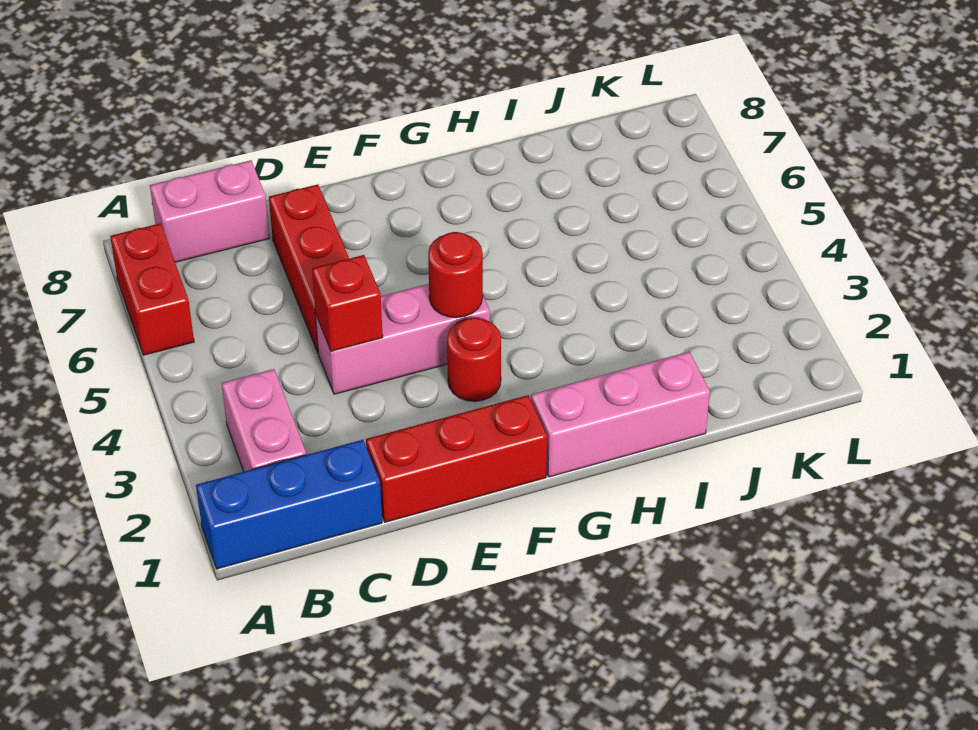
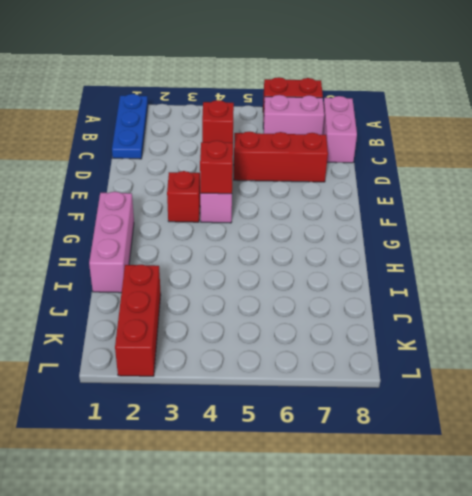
blue brick A1:C1 level 1 -> blue plate A1:C1 level 1
pink brick B2:B3 level 1 -> pink brick B6:B7 level 1
red brick D1:F1 level 1 -> red brick J2:L2 level 1
red round brick F3 level 1 -> red brick F3 level 1
red round brick F4 level 2 -> red brick F4 level 2

